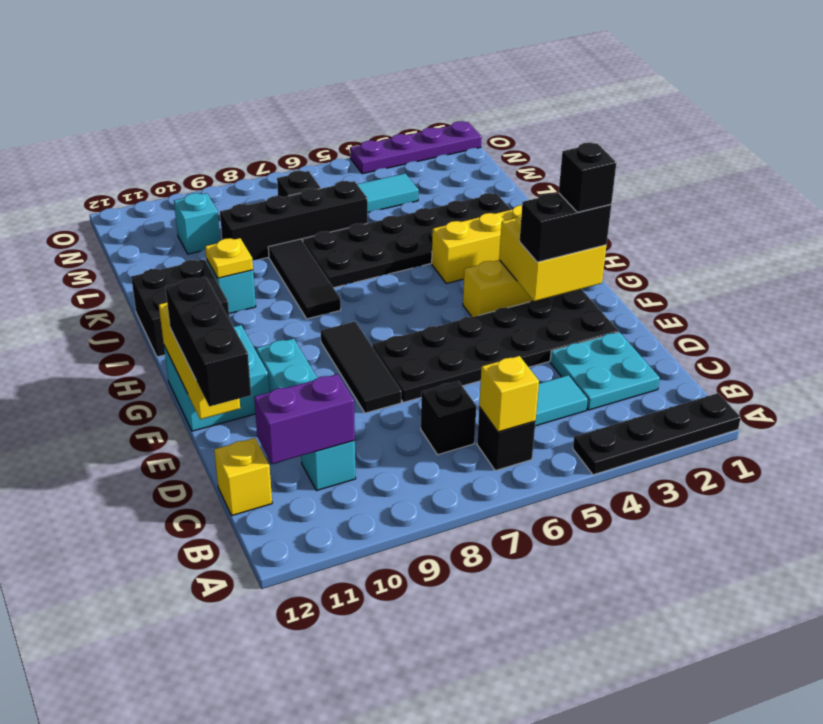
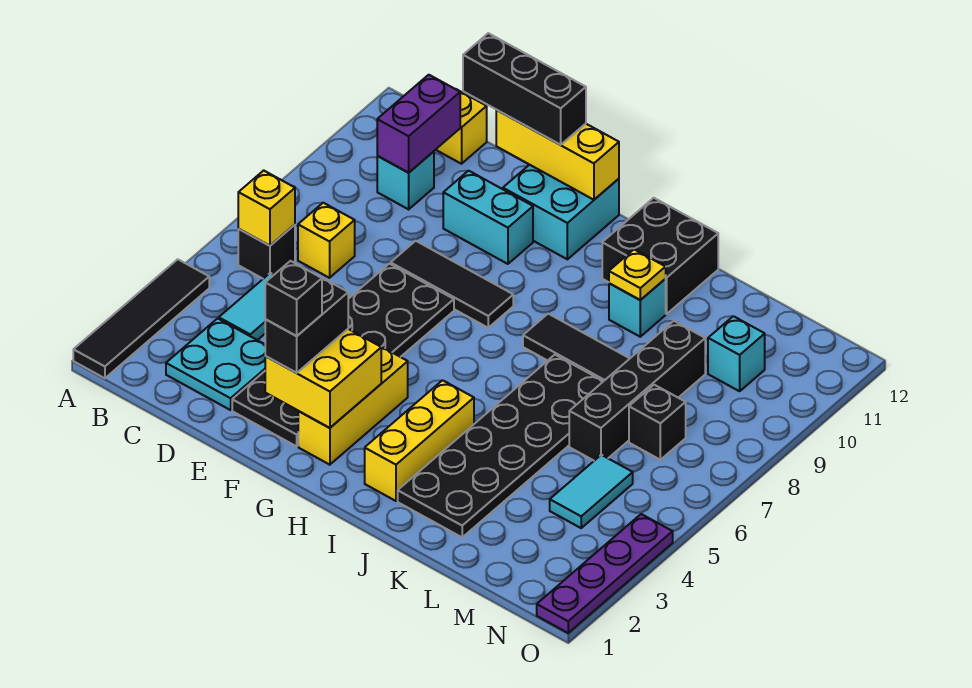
black plate A1:A4 level 1 -> black tile A1:A4 level 1
black brick C7 level 1 -> yellow brick C7 level 1

